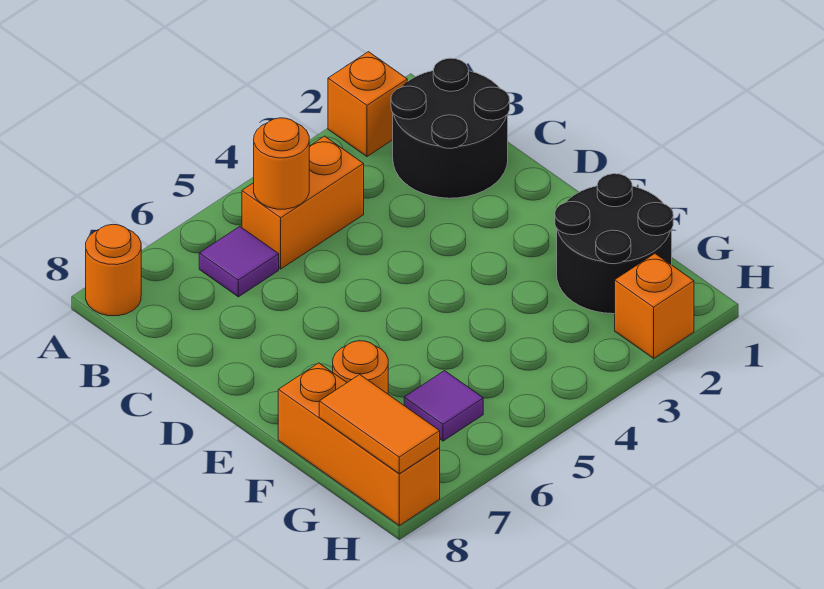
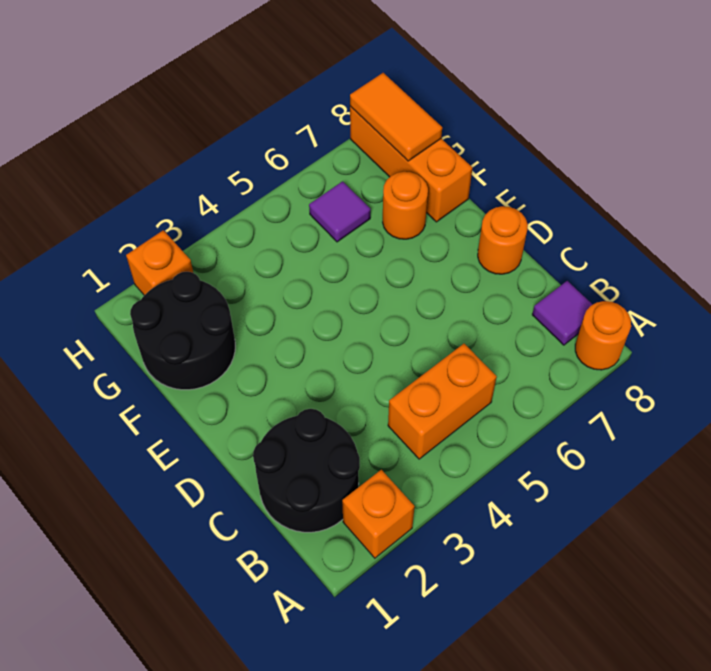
orange round brick B5 level 2 -> orange round brick D8 level 1
purple tile B6 level 1 -> purple tile B8 level 1

